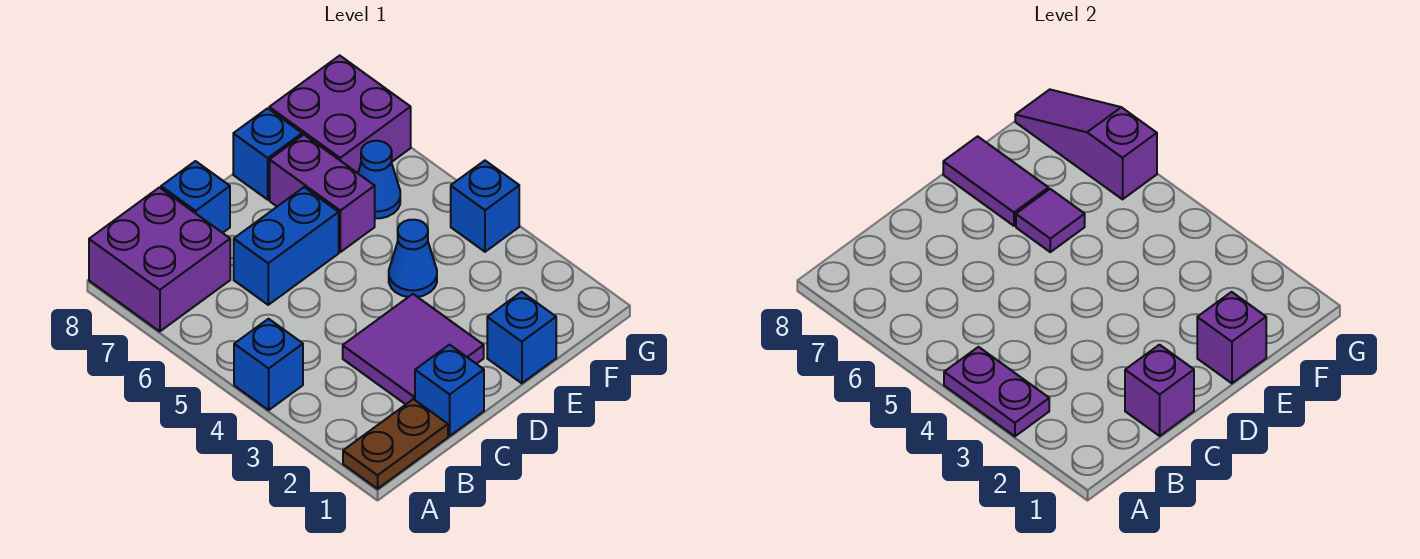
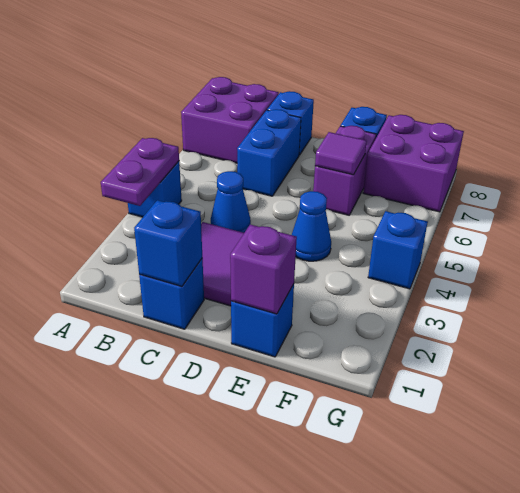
brown plate A1:B1 level 1 -> none
purple brick C1 level 2 -> blue brick C1 level 2
blue brick C6:D6 level 1 -> blue brick C6:C7 level 1
purple tile E7:E8 level 2 -> none
blue cone F6 level 1 -> blue cone C4 level 1
purple slope G6:G8 level 2 top 6 -> none

